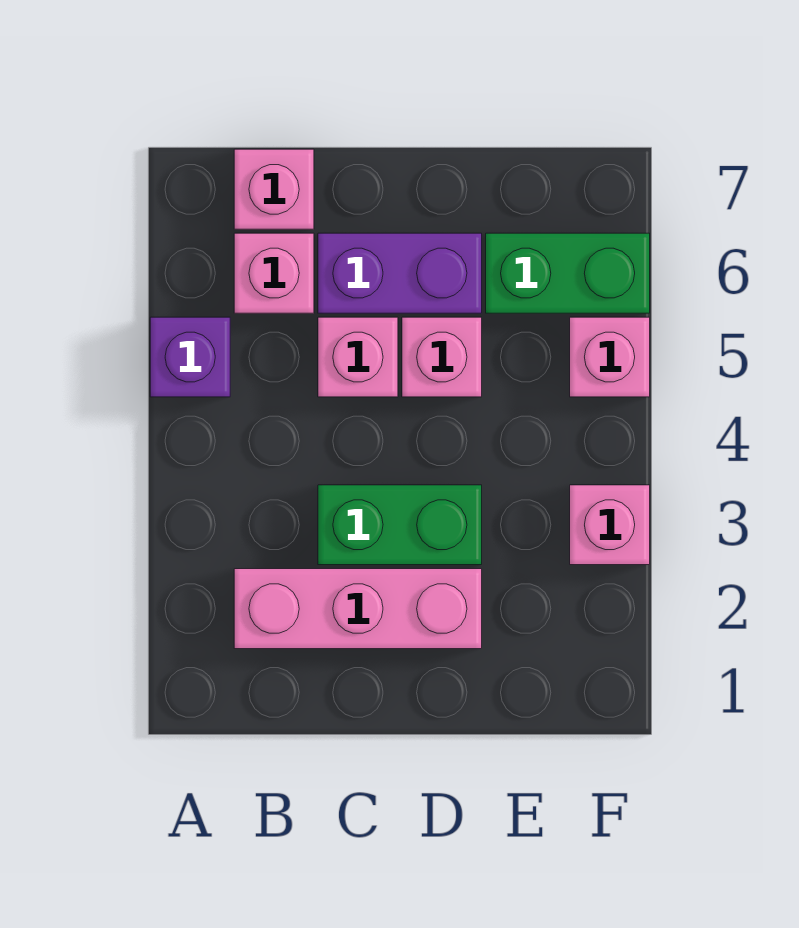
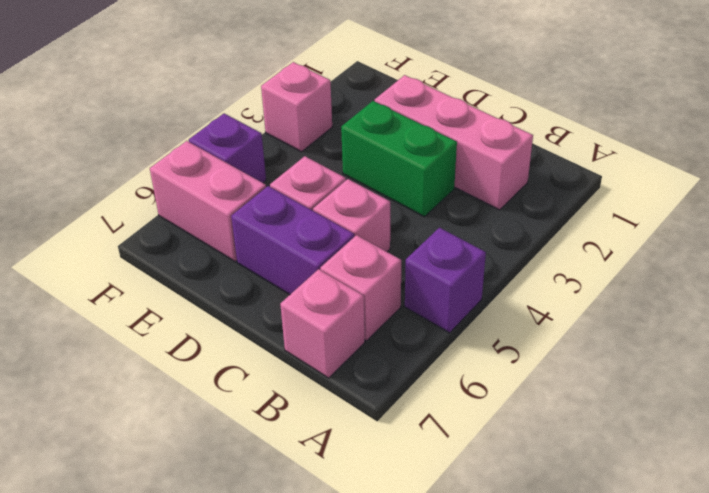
green brick E6:F6 level 1 -> pink brick E6:F6 level 1
pink brick F5 level 1 -> purple brick F5 level 1

